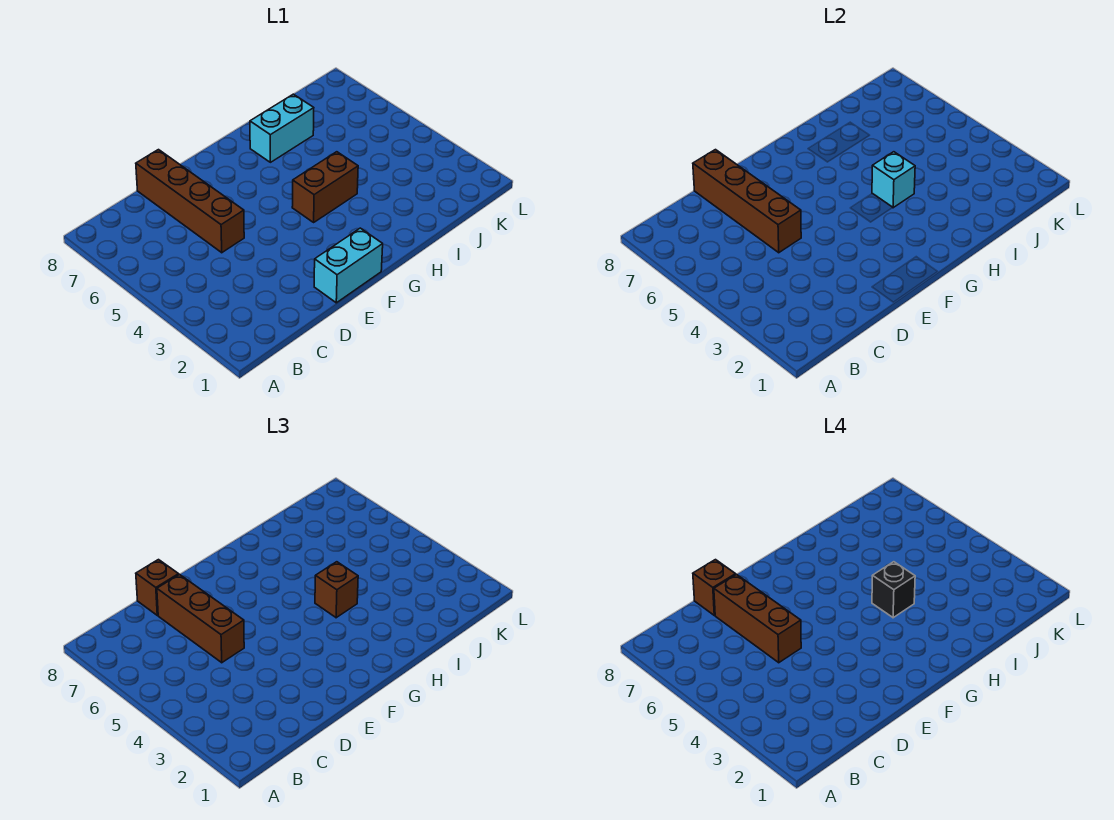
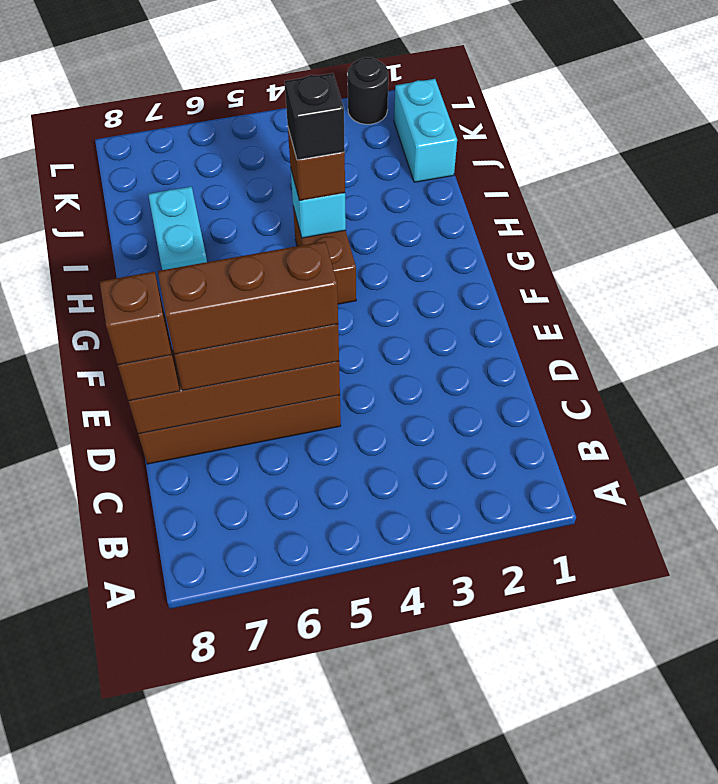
cyan brick E1:F1 level 1 -> cyan brick J1:K1 level 1
none -> black round brick L2 level 1

